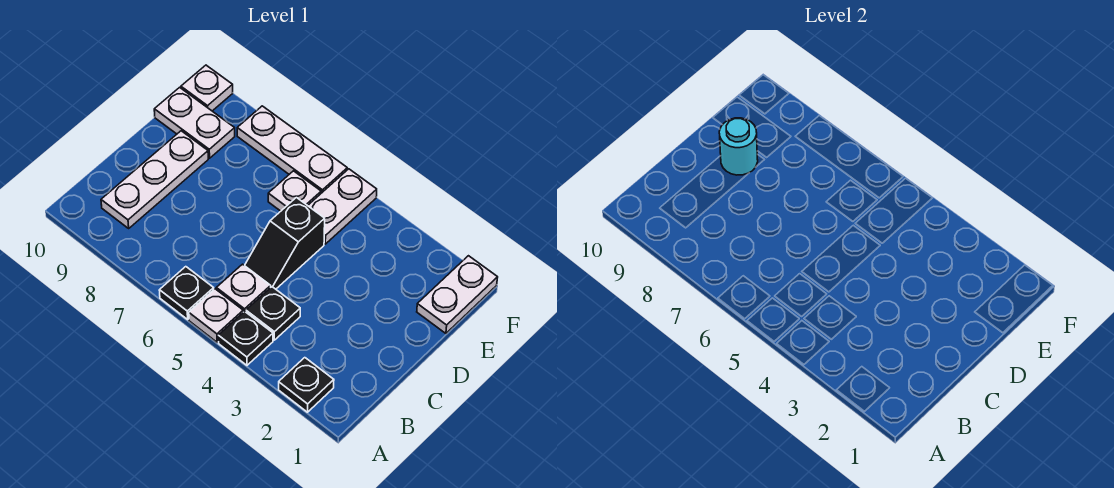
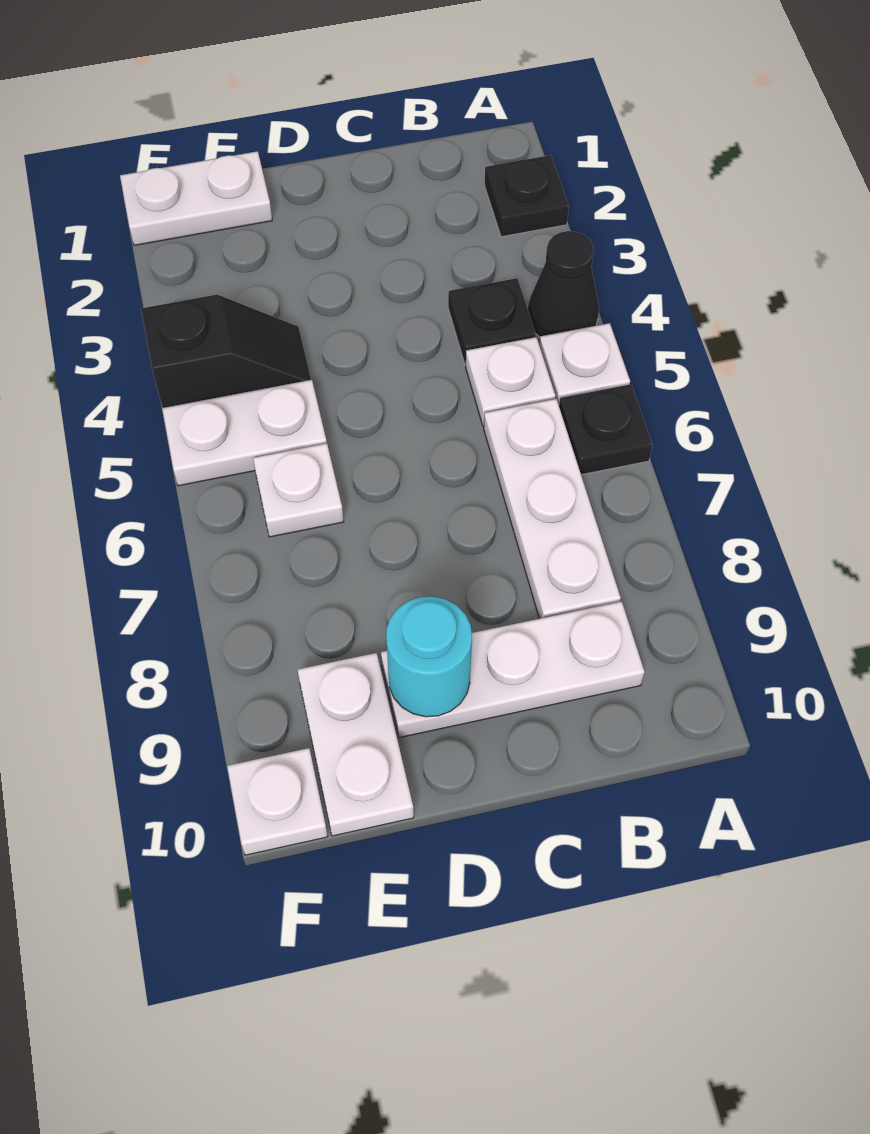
black plate A4 level 1 -> black cone A4 level 1
black slope C5:D5 level 1 top D -> black slope E4:F4 level 1 top F
white plate F6:F8 level 1 -> white plate B6:B8 level 1

